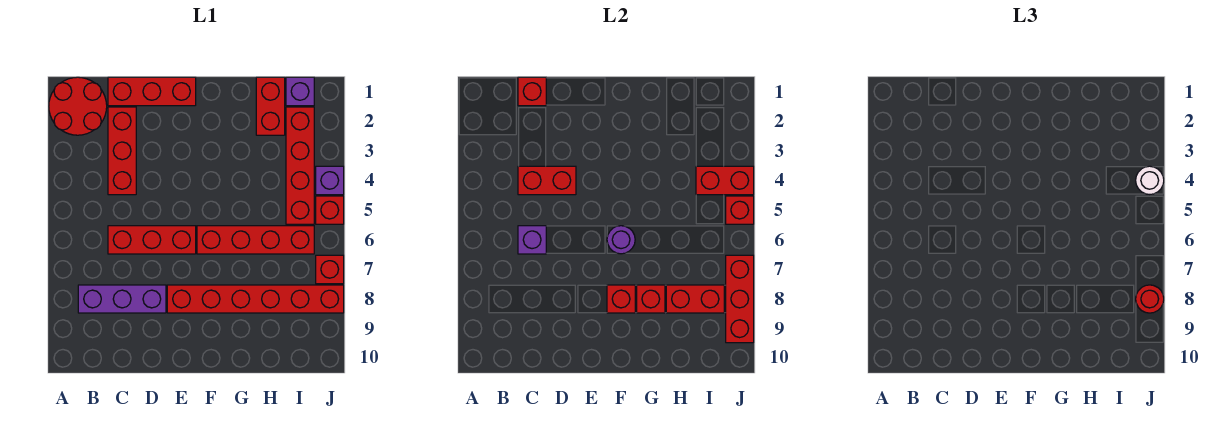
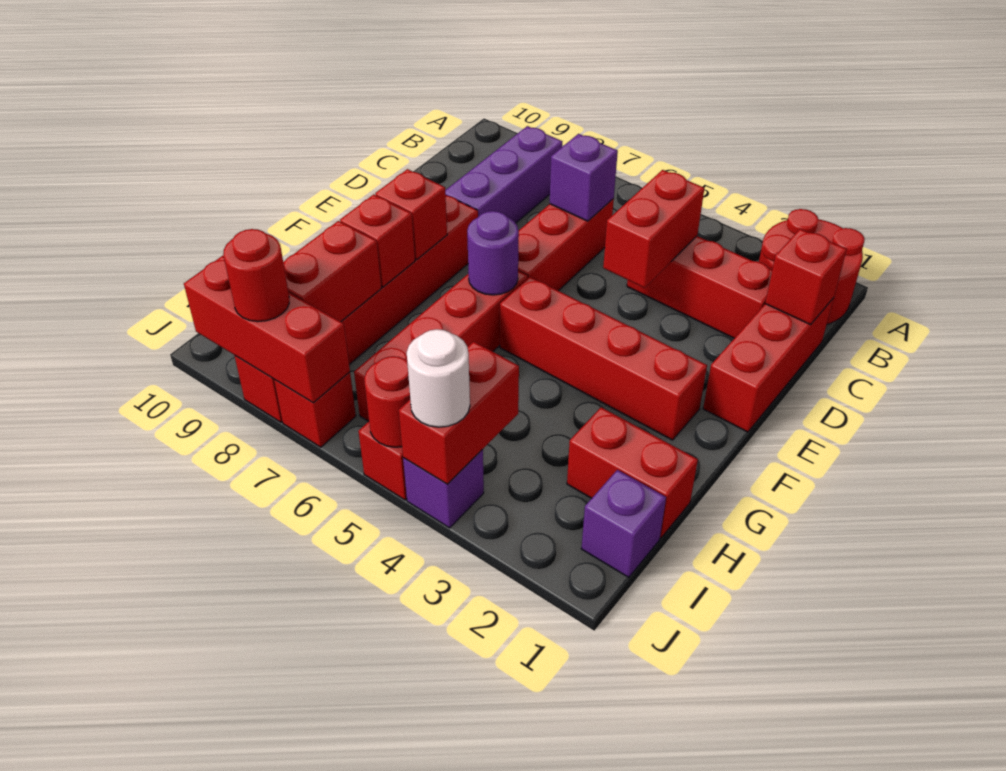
red brick I2:I5 level 1 -> red brick F2:F5 level 1
red brick J5 level 2 -> red round brick J5 level 2

